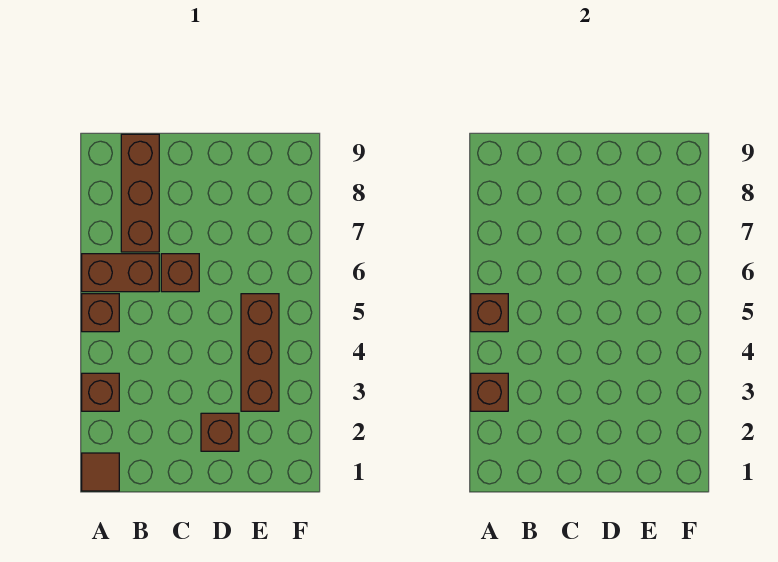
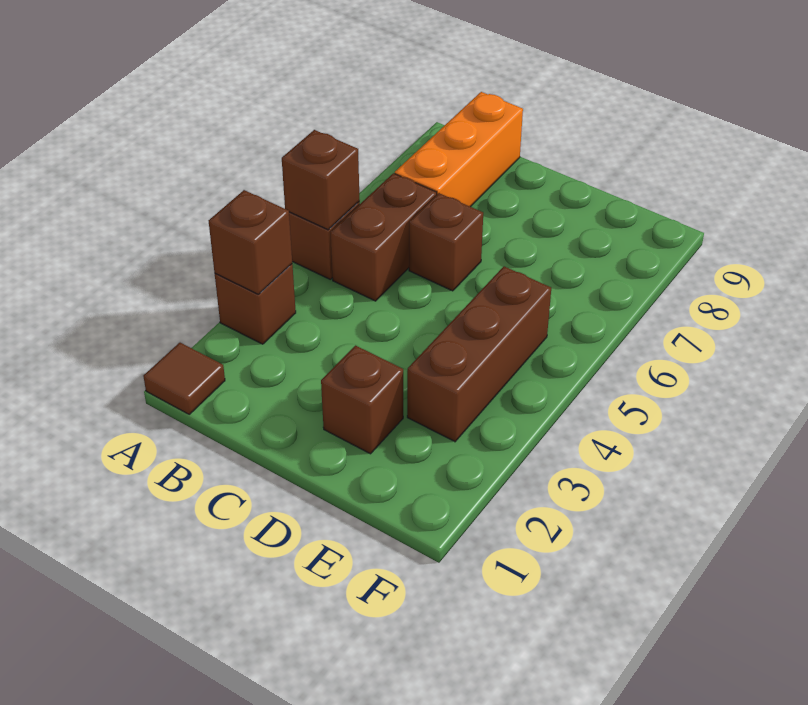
brown brick A6:B6 level 1 -> brown brick B5:B6 level 1
brown brick B7:B9 level 1 -> orange brick B7:B9 level 1

